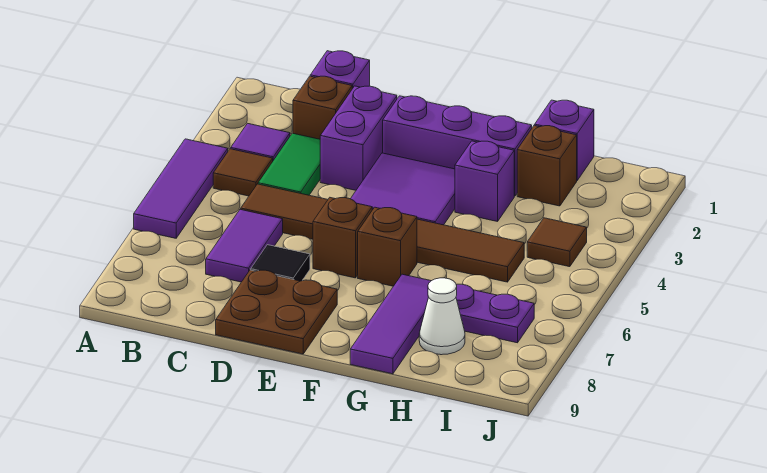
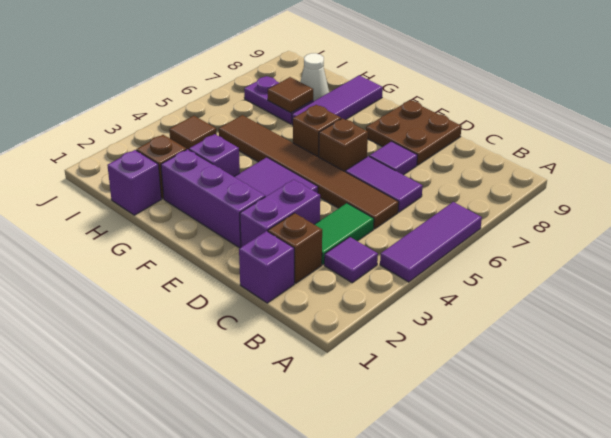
brown tile B4 level 1 -> brown tile H7 level 2
purple tile C6:C7 level 1 -> purple tile C6:D6 level 1
black tile D7 level 1 -> purple tile D7 level 1

